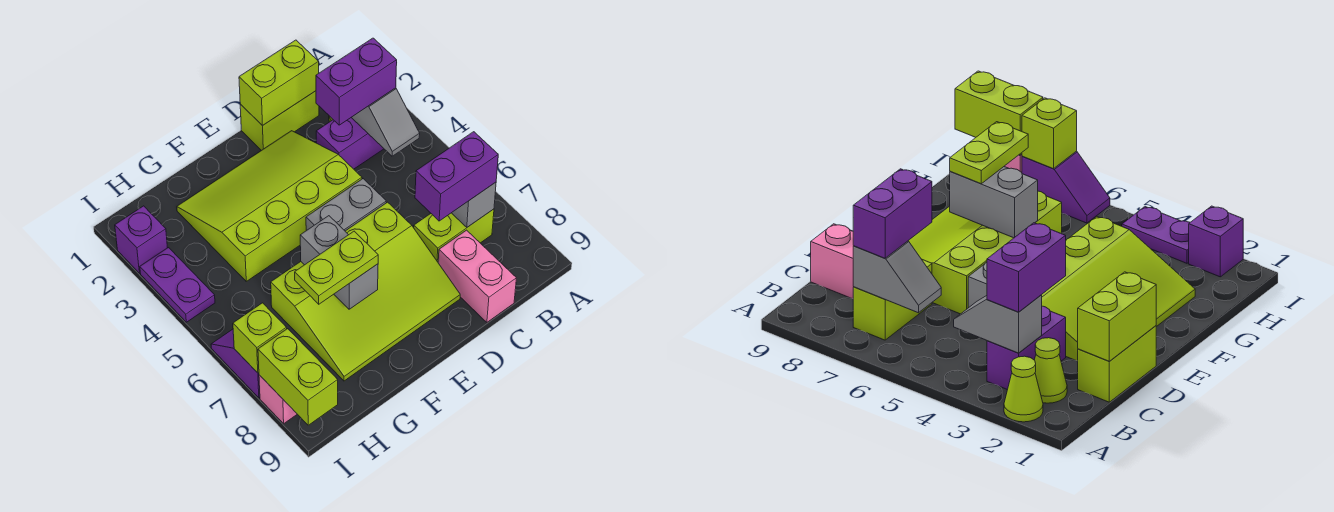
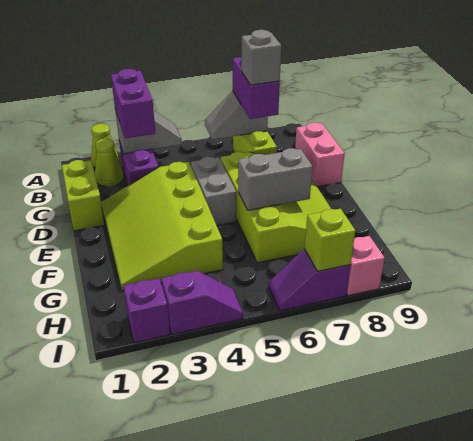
lime brick C1:D1 level 2 -> none
none -> grey brick C7 level 4
pink brick C8:C9 level 1 -> pink brick C9:D9 level 1
lime plate F7:G7 level 3 -> none
purple plate I3:I4 level 1 -> purple slope I3:I4 level 1 top 3
lime brick I8:I9 level 2 -> none

